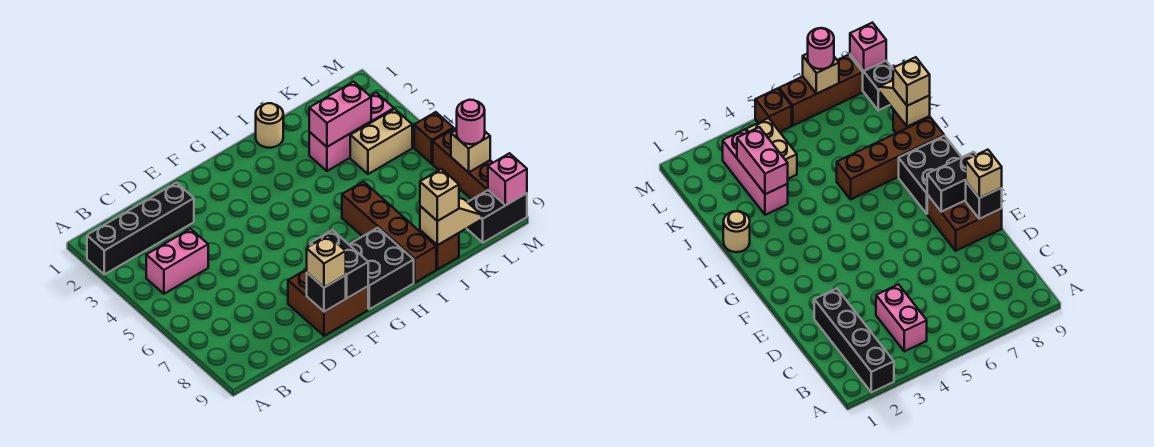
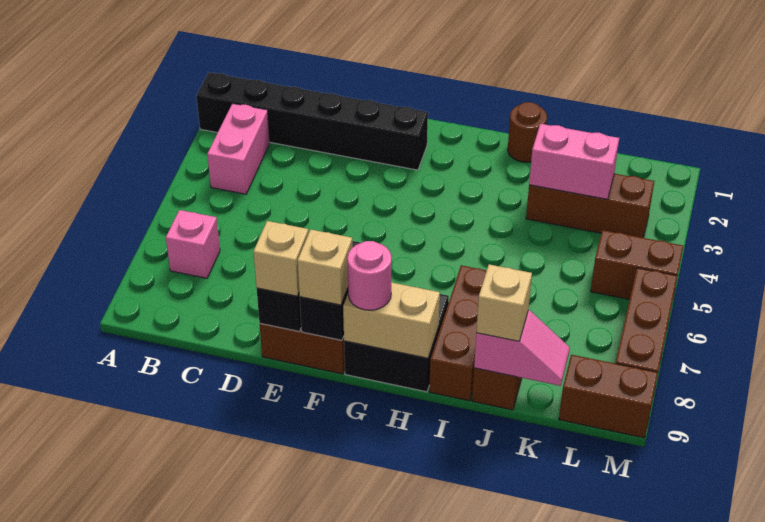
black brick A2:D2 level 1 -> black brick A2:F2 level 1
pink brick B4:C4 level 1 -> pink brick B3:B4 level 1
tan round brick I1 level 1 -> brown round brick I1 level 1
brown brick I6:I9 level 1 -> brown brick I7:I9 level 1
pink brick J3:L3 level 1 -> brown brick J3:L3 level 1
tan slope J9:K9 level 2 top J -> pink slope J9:K9 level 2 top J
tan brick K4:L4 level 1 -> tan brick G9:H9 level 2
black brick L9:M9 level 1 -> brown brick L9:M9 level 1
brown brick M5 level 1 -> brown brick L5:M5 level 1
tan brick M7 level 2 -> tan brick F9 level 3
pink round brick M7 level 3 -> pink round brick G9 level 3
pink brick M9 level 2 -> pink brick B7 level 1

